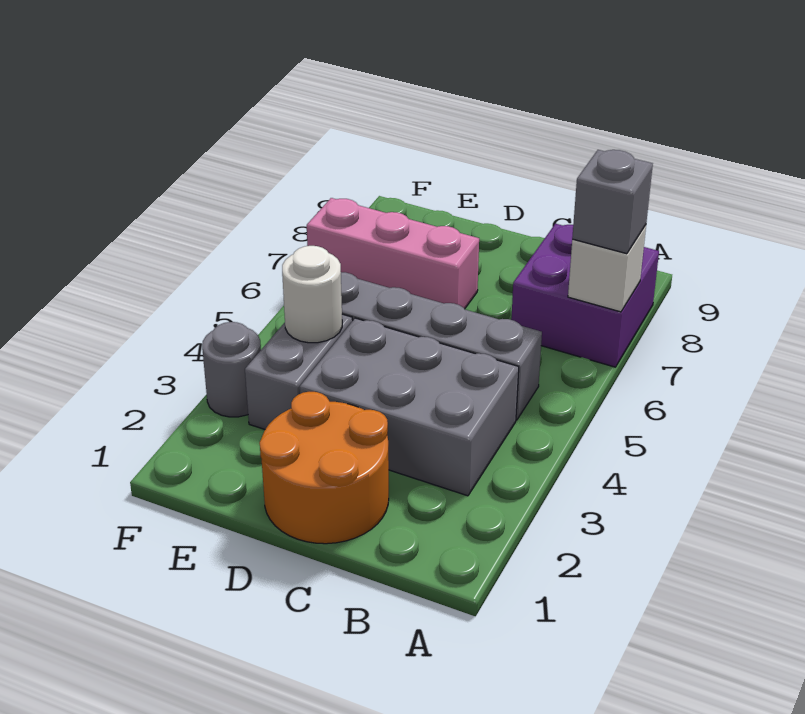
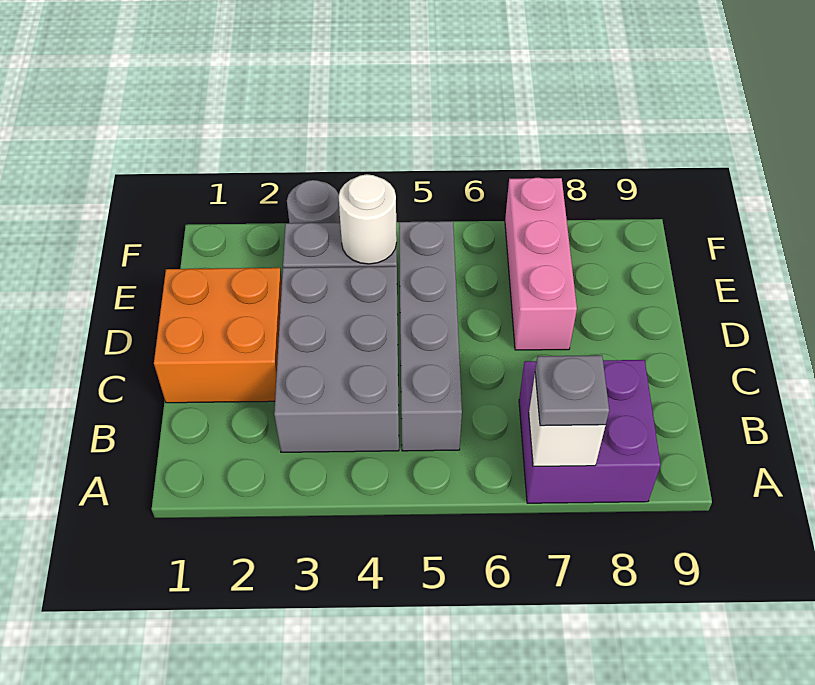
grey brick A7 level 3 -> grey plate A7 level 3
orange round brick C1:D2 level 1 -> orange brick C1:D2 level 1

